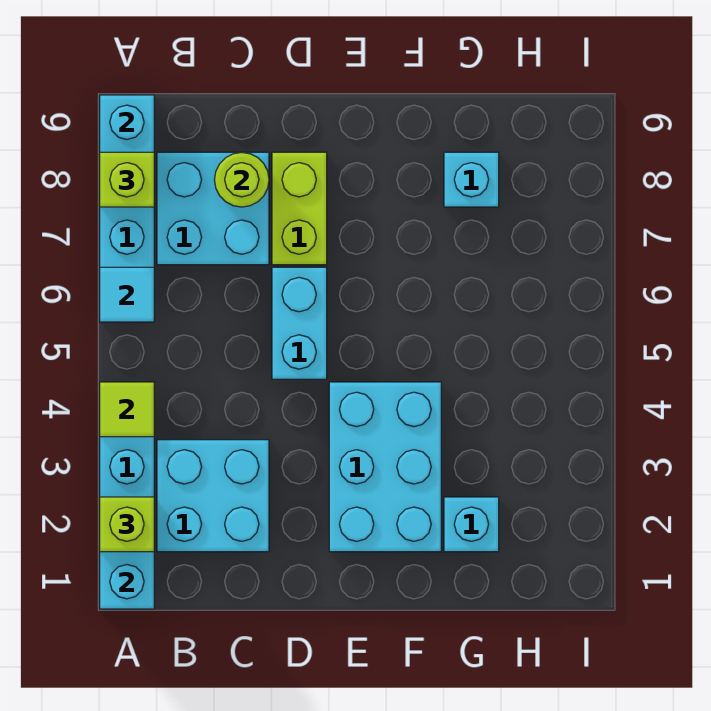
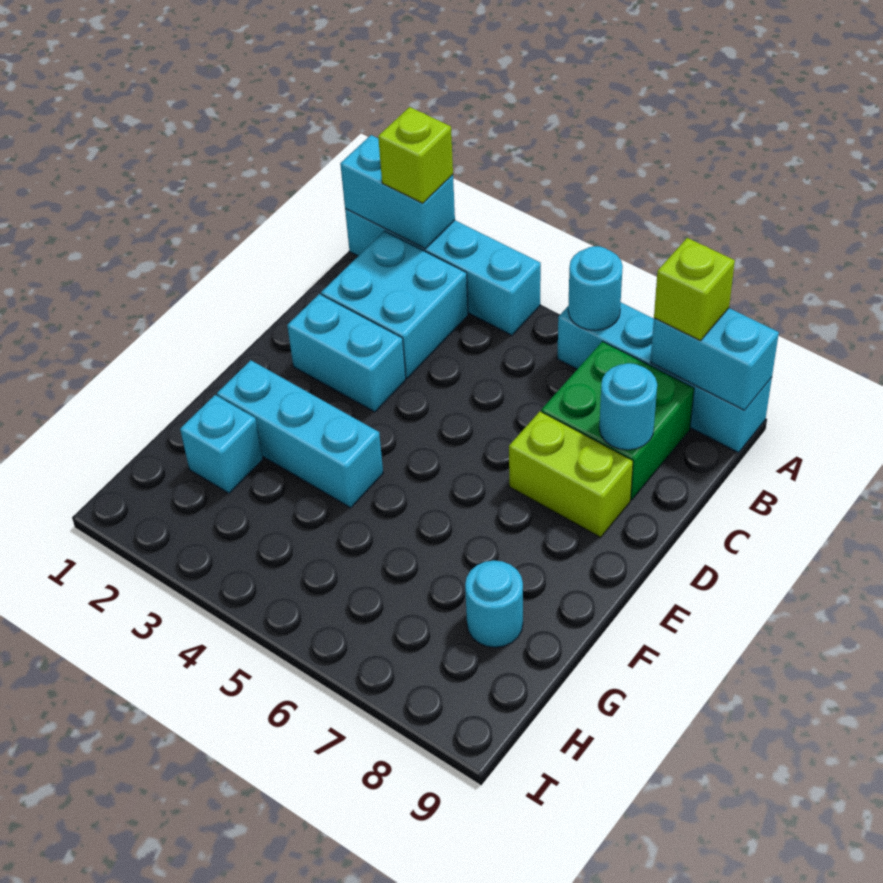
lime tile A4 level 2 -> none
cyan tile A6 level 2 -> cyan round brick A6 level 2
cyan brick B7:C8 level 1 -> green brick B7:C8 level 1
lime round brick C8 level 2 -> cyan round brick C8 level 2
cyan brick D5:D6 level 1 -> cyan brick D2:D3 level 1
cyan brick E2:F4 level 1 -> cyan brick F2:F4 level 1
cyan brick G8 level 1 -> cyan round brick G8 level 1

